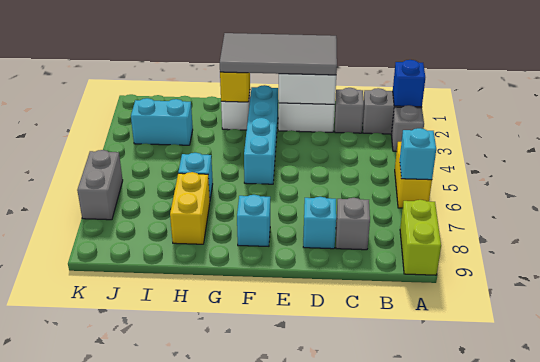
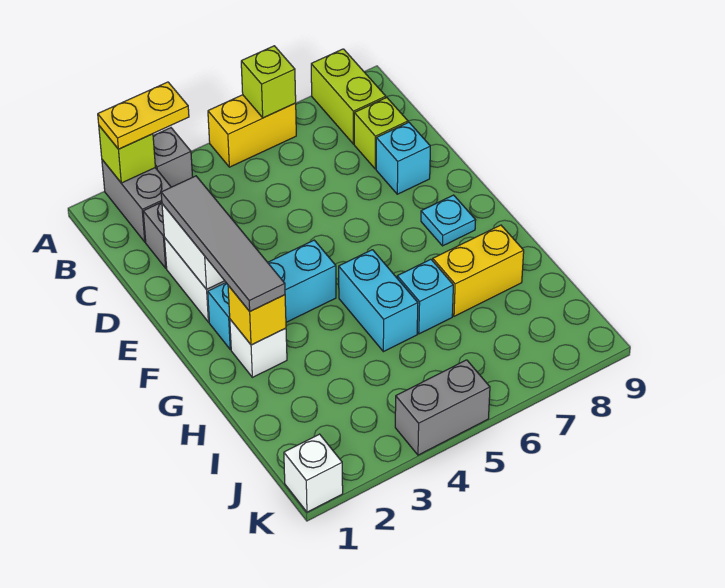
blue brick A2 level 2 -> lime brick A2 level 2
none -> yellow plate A2:A3 level 3
cyan brick A6 level 2 -> lime brick A6 level 2
lime brick A8:A9 level 1 -> lime brick A8:B8 level 1
grey brick C8 level 1 -> lime brick C8 level 1
grey tile D1:G2 level 3 -> grey tile D2:G2 level 3
cyan brick F2:F5 level 1 -> cyan brick F2:F4 level 1
cyan brick F8 level 1 -> cyan plate F8 level 1
cyan brick I3:J3 level 1 -> cyan brick G5:H5 level 1
none -> white brick K1 level 1
grey brick K6:K7 level 1 -> grey brick K4:K5 level 1

